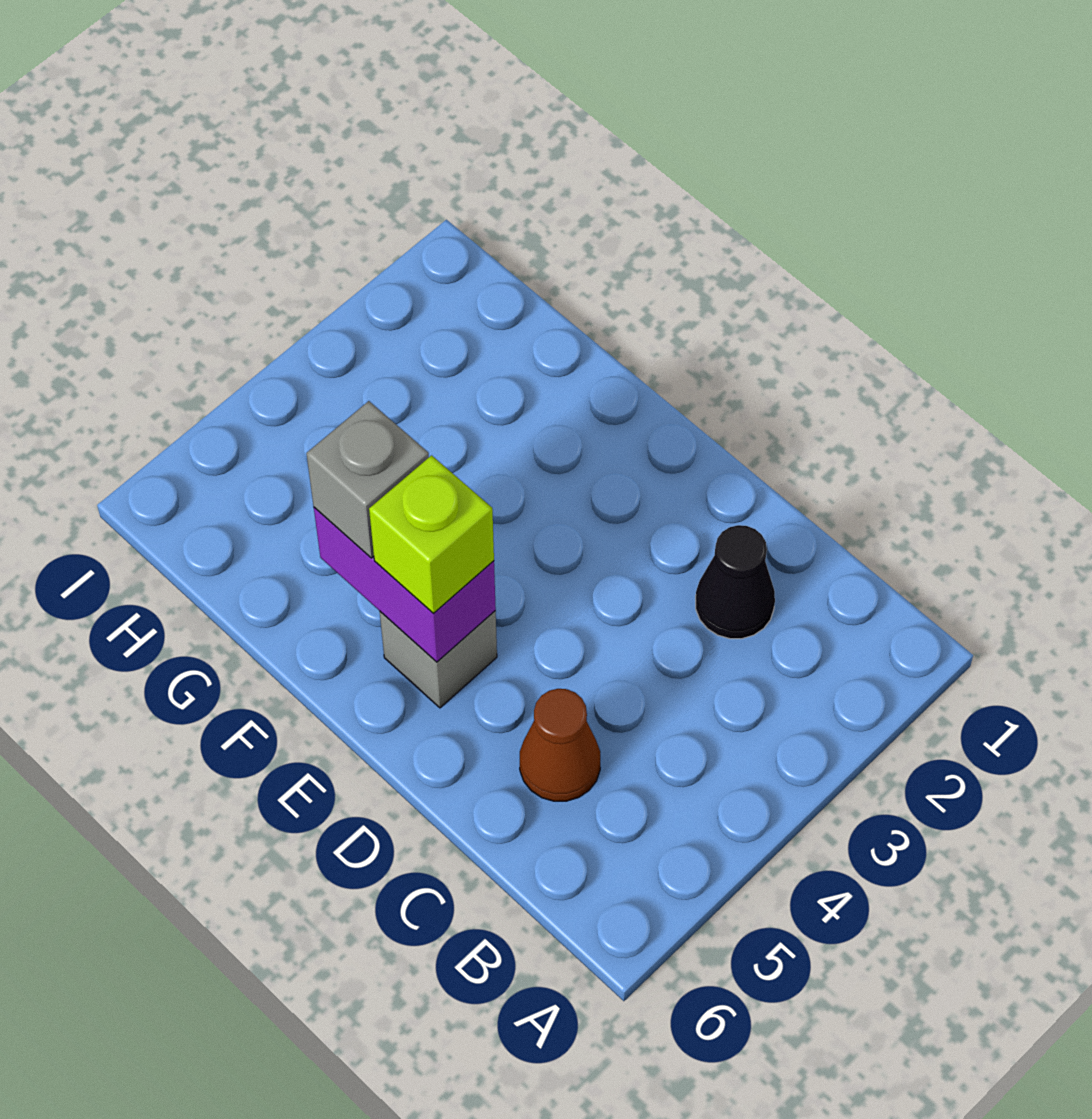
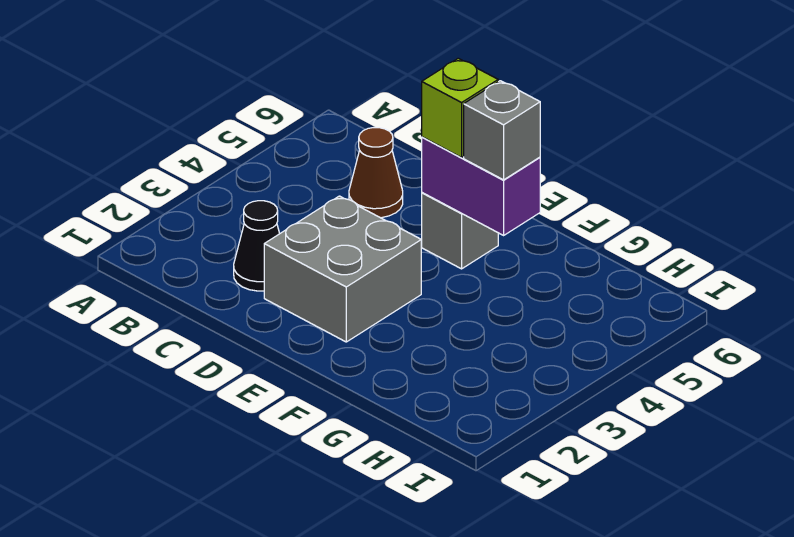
none -> grey brick D2:E3 level 1

